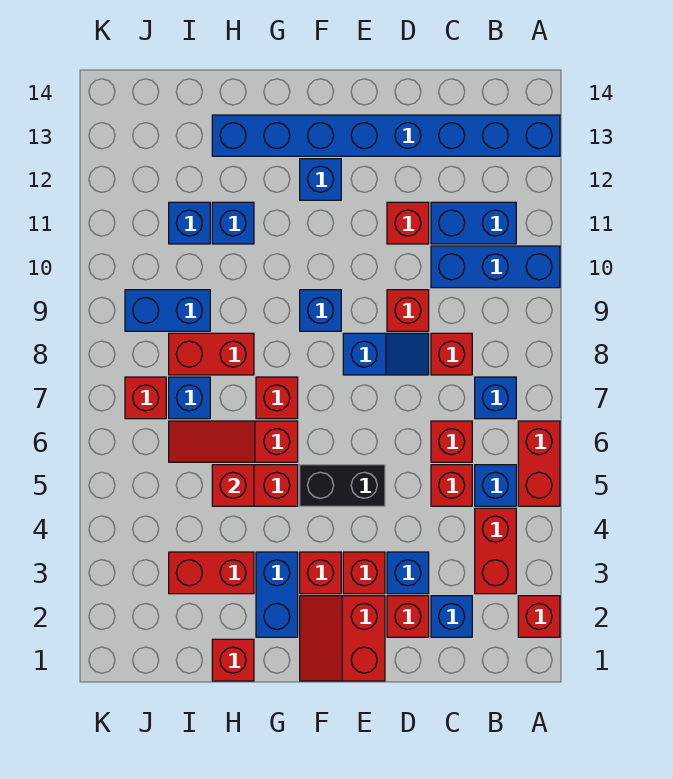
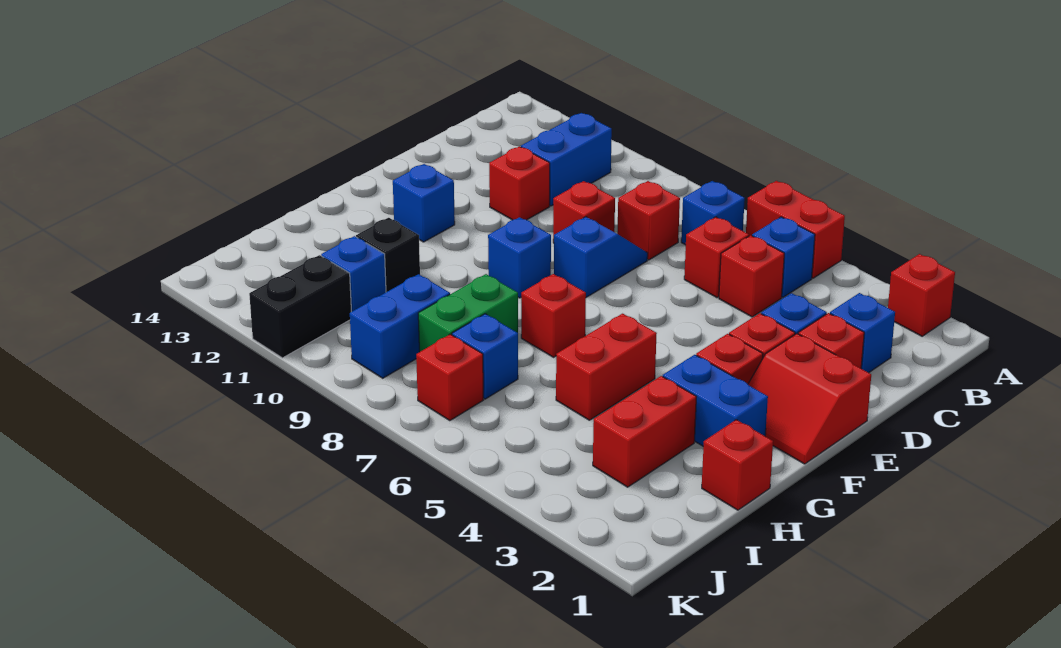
blue brick A10:C10 level 1 -> none
blue brick A13:H13 level 1 -> none
red brick B3:B4 level 1 -> none
black brick E5:F5 level 1 -> black brick J11:K11 level 1
red slope G6:I6 level 1 top G -> none
red brick H5 level 2 -> none
red brick H8:I8 level 1 -> green brick H8:I8 level 1
blue brick H11 level 1 -> black brick H11 level 1

